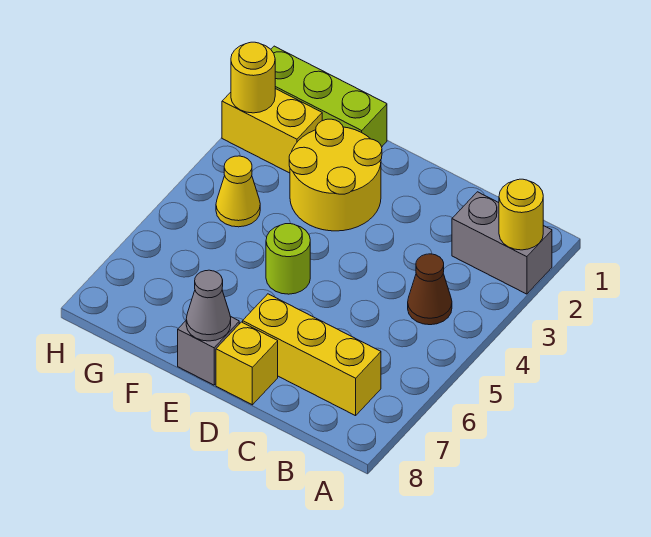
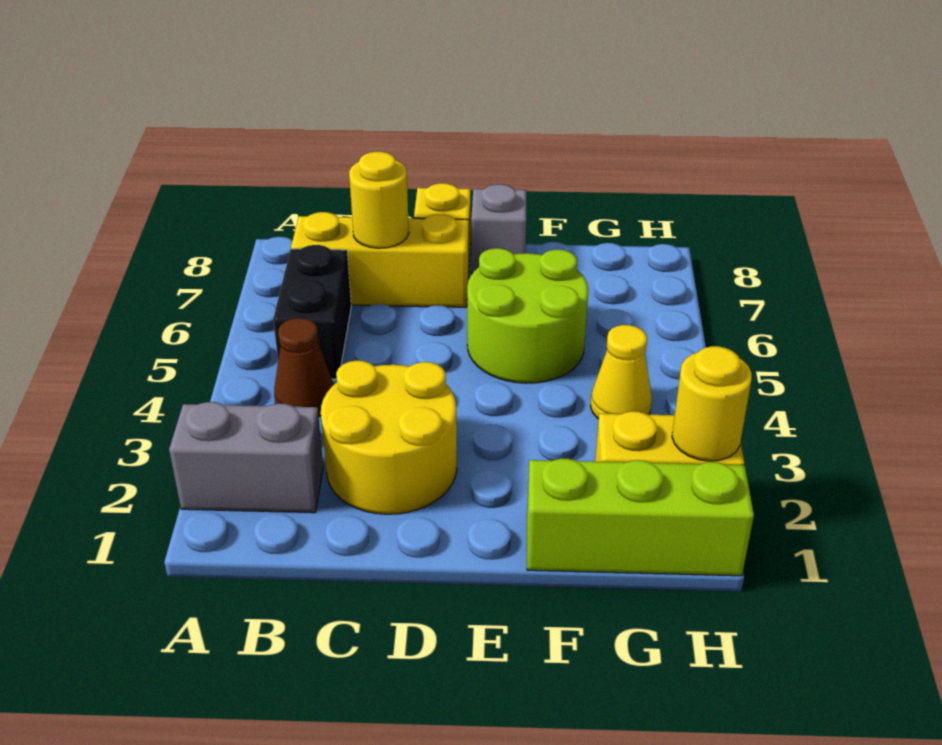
yellow round brick A2 level 2 -> yellow round brick C7 level 2
none -> black brick B5:B6 level 1
yellow round brick E2:F3 level 1 -> yellow round brick C2:D3 level 1
lime round brick E5 level 1 -> lime round brick E5:F6 level 1
grey cone E8 level 2 -> none

